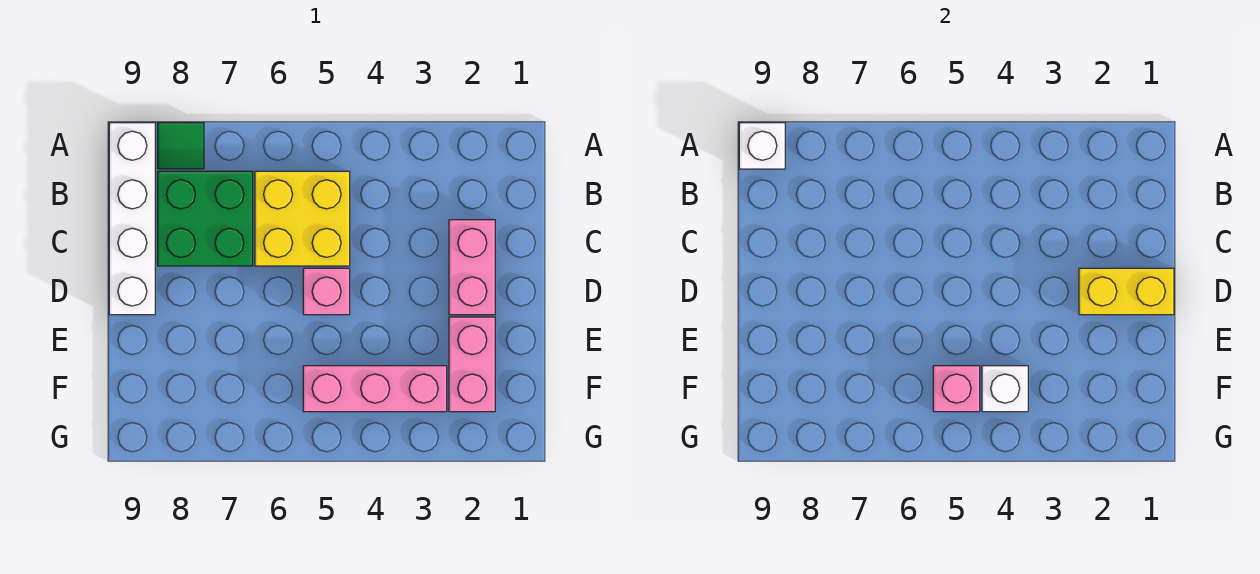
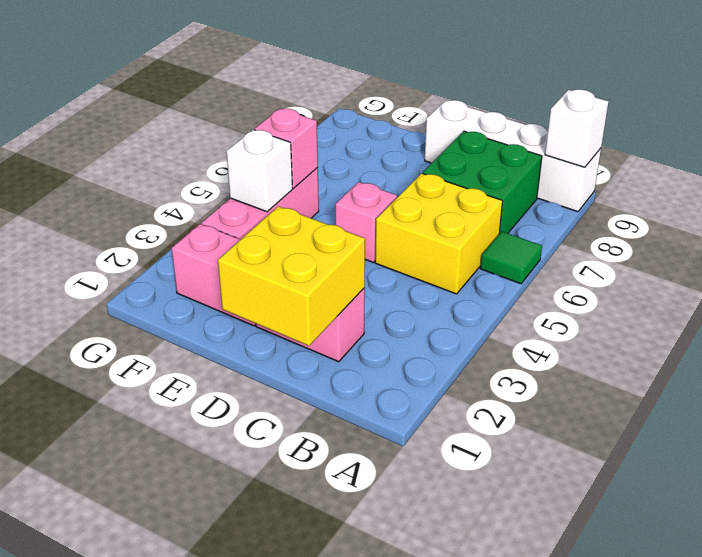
green tile A8 level 1 -> green tile A6 level 1
yellow brick D1:D2 level 2 -> yellow brick C1:D2 level 2

